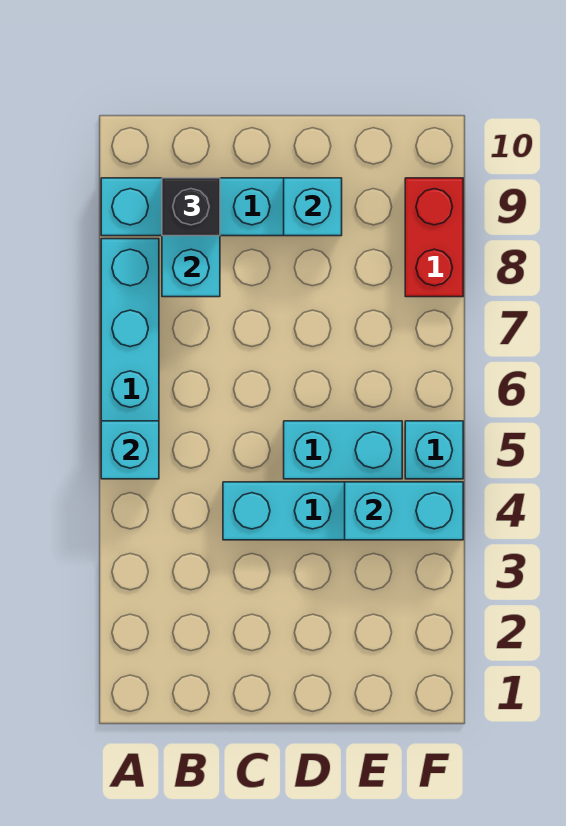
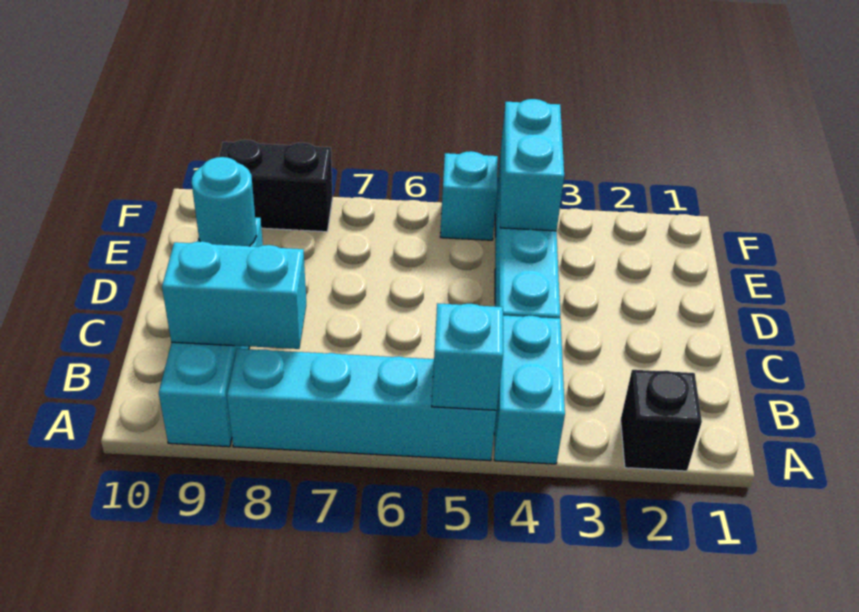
black brick B9 level 3 -> black brick A2 level 1
cyan brick D5:E5 level 1 -> cyan brick A4:B4 level 1
cyan brick D9 level 2 -> cyan round brick D9 level 2
red brick F8:F9 level 1 -> black brick F8:F9 level 1

